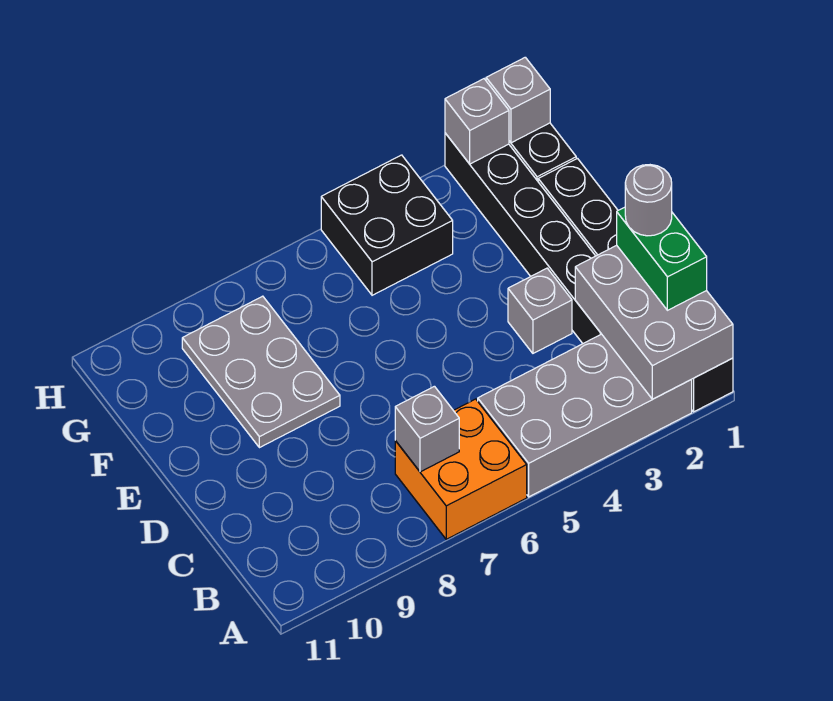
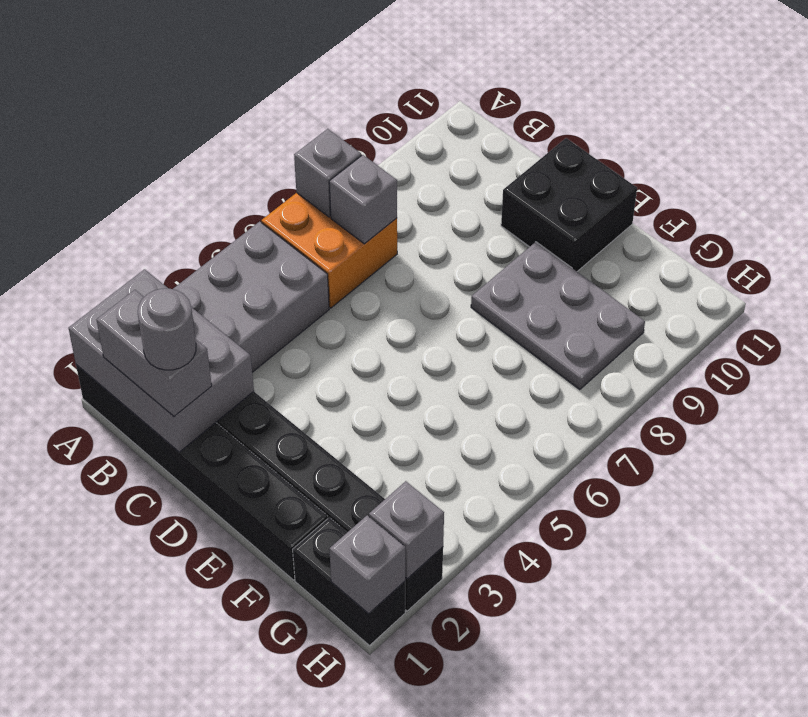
green brick B1:C1 level 3 -> grey brick B1:C1 level 3
grey brick D3 level 1 -> grey brick A7 level 2
black brick G4:H5 level 1 -> black brick D10:E11 level 1

